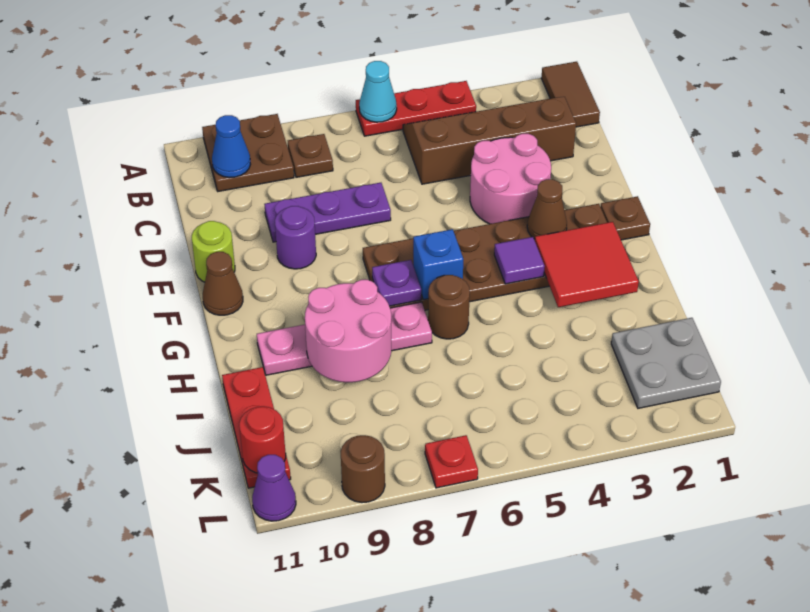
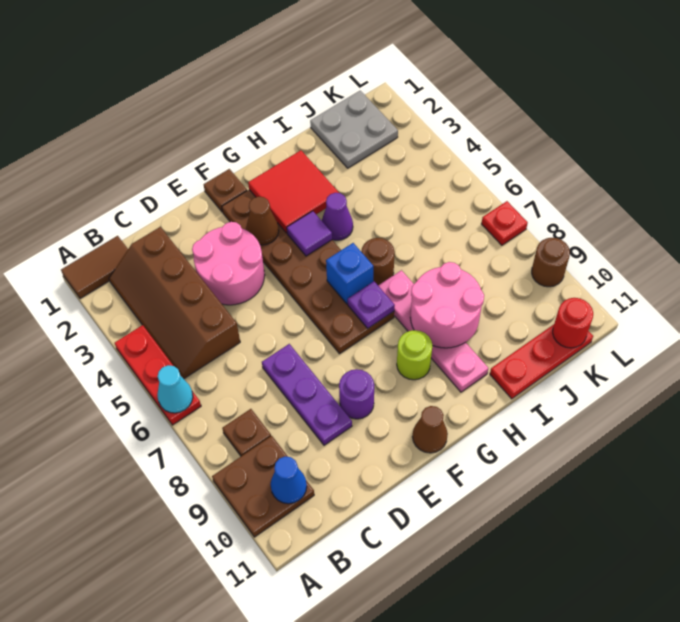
lime round brick E11 level 1 -> lime round brick G9 level 1
purple cone L11 level 1 -> purple cone H4 level 1

